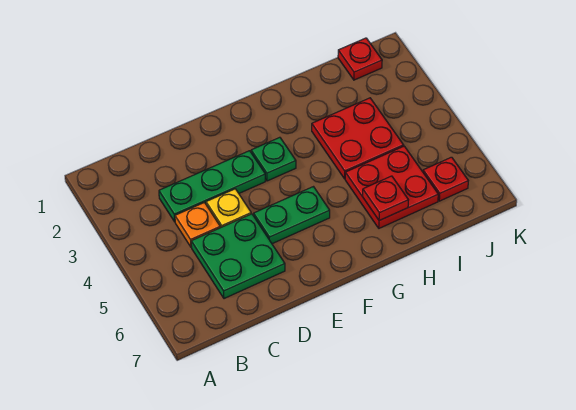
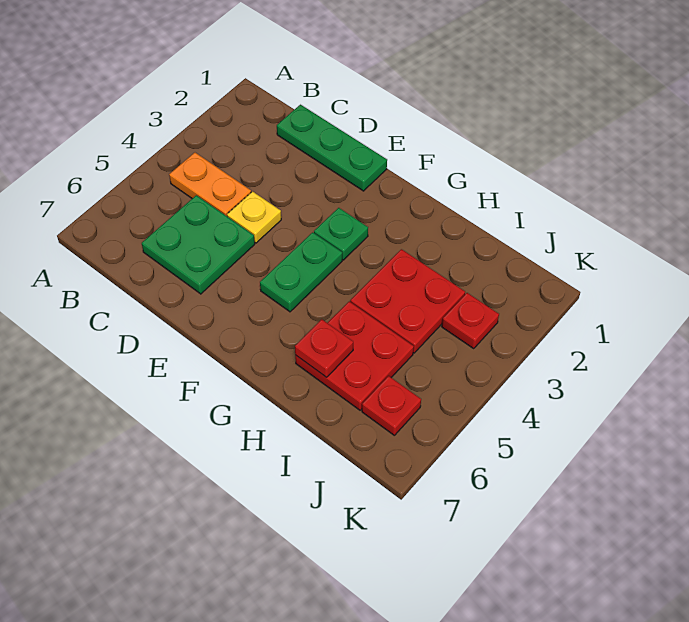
green plate C3:E3 level 1 -> green plate C1:E1 level 1
orange plate C4 level 1 -> orange plate B4:C4 level 1
green plate E5:F5 level 1 -> green plate F4:F5 level 1
red plate J1 level 1 -> red plate J3 level 1

